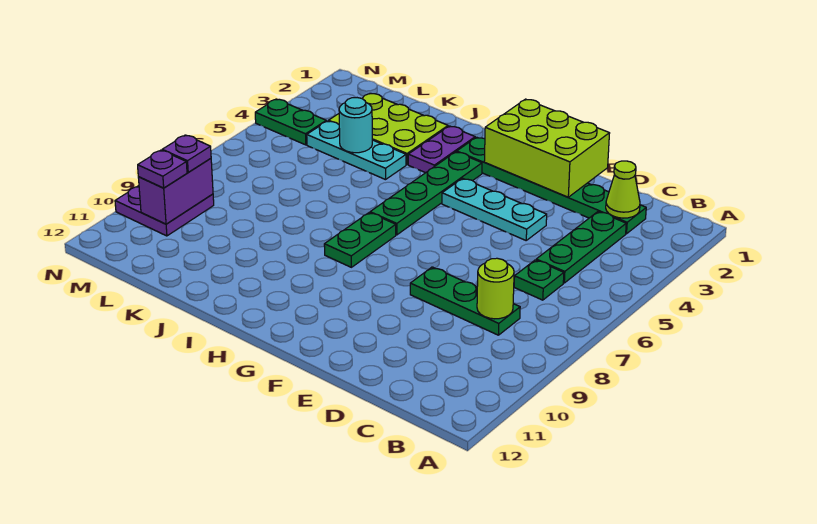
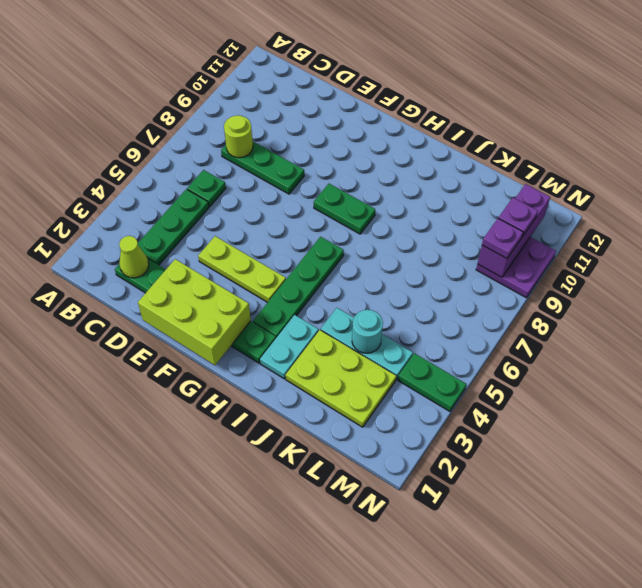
cyan plate E4:G4 level 1 -> lime plate E4:G4 level 1
green plate H7:H8 level 1 -> green plate G8:H8 level 1
purple plate I2:I3 level 1 -> cyan plate I2:I3 level 1
purple brick M9:M10 level 2 -> purple brick M9:M11 level 2

